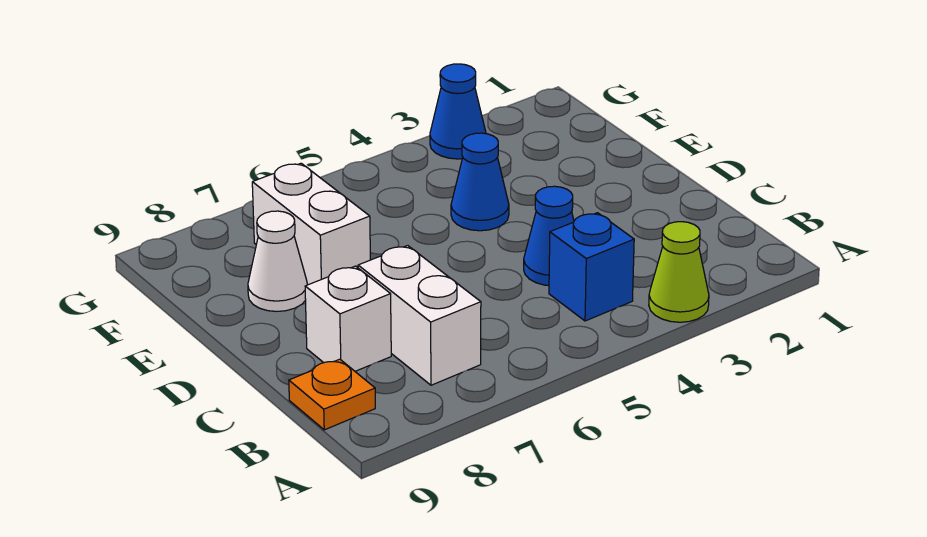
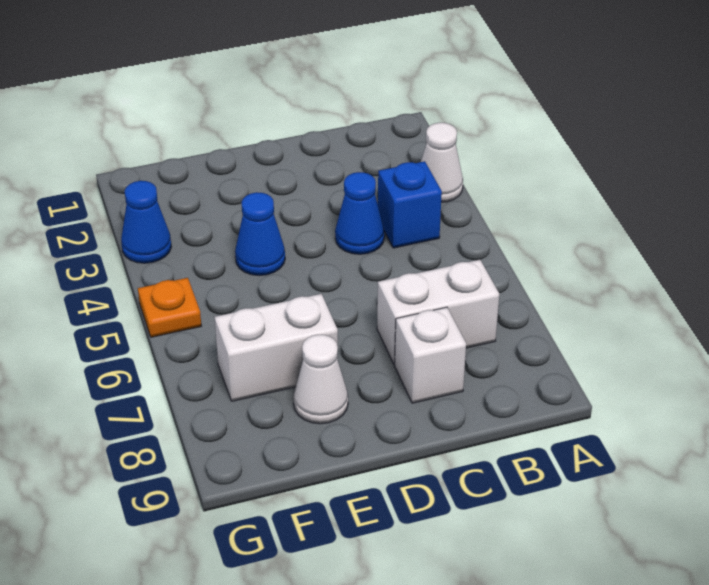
lime cone A3 level 1 -> white cone A3 level 1
orange plate B9 level 1 -> orange plate G5 level 1

